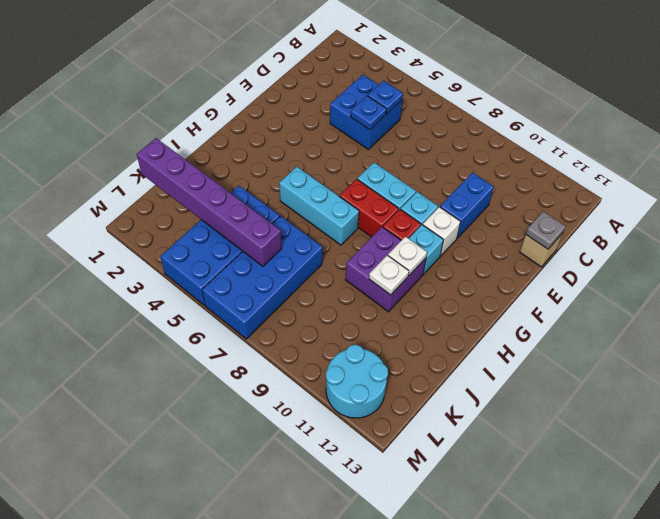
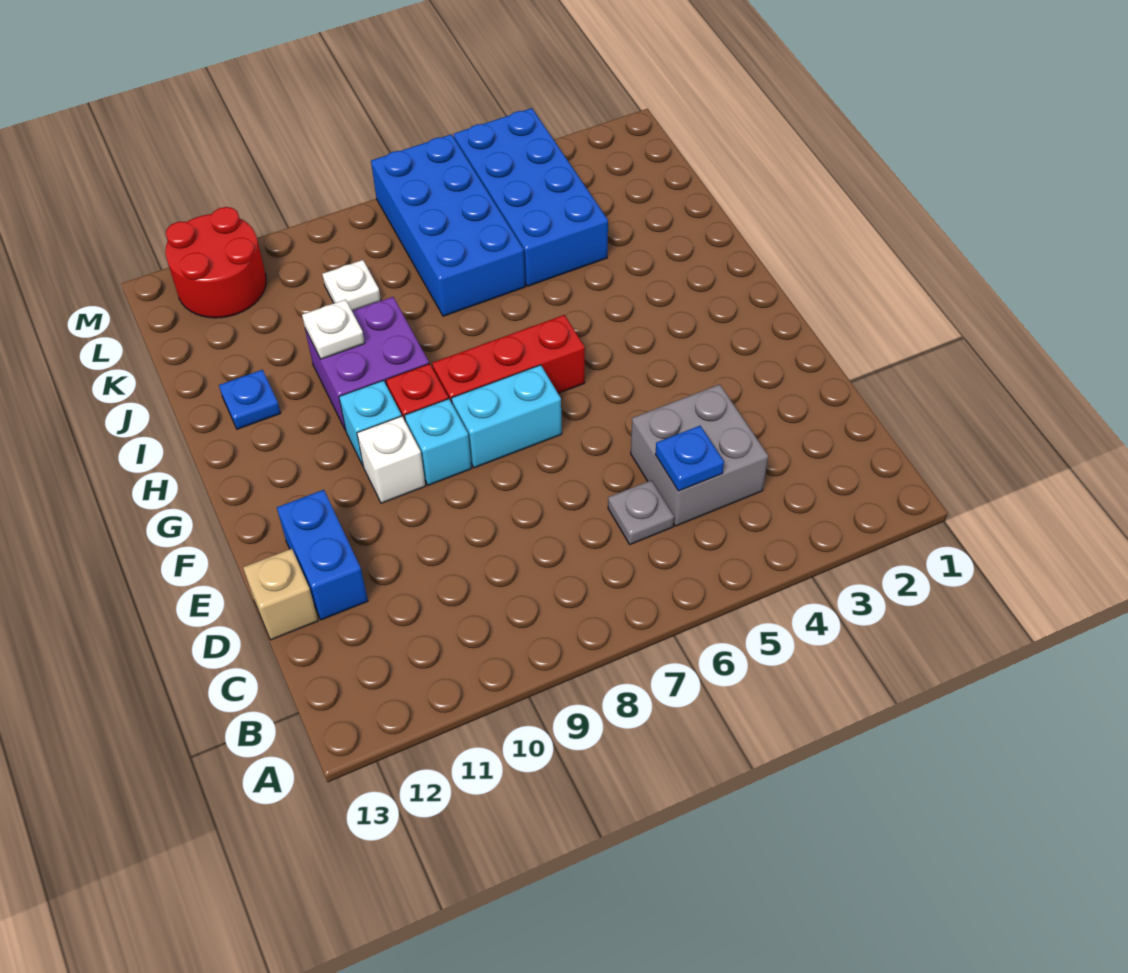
blue brick C4:D5 level 1 -> grey brick C4:D5 level 1
blue plate D5 level 2 -> blue plate I12 level 1
blue brick D10:E10 level 1 -> blue brick D12:E12 level 1
grey plate D13 level 2 -> grey plate C6 level 1
red brick G7:G8 level 1 -> red brick G6:G8 level 1
cyan brick H5:H7 level 1 -> none
white plate H10 level 2 -> white plate K9 level 1
purple brick K1:K6 level 2 -> none
cyan round brick L11:M12 level 1 -> red round brick L11:M12 level 1

